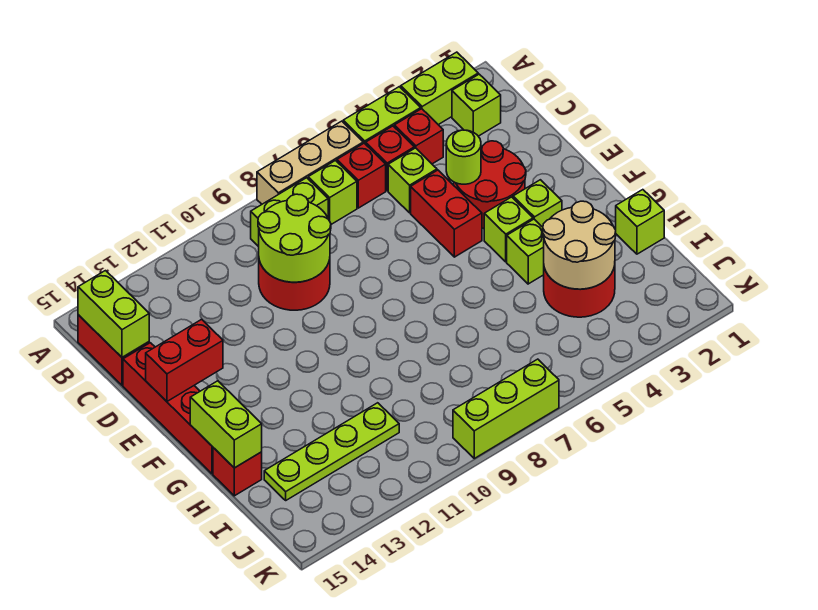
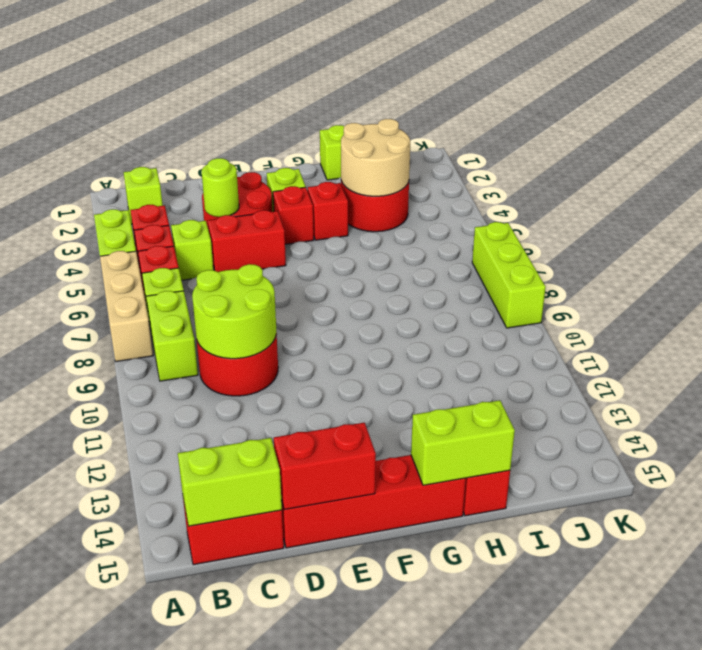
lime brick A2:A3 level 1 -> none
red brick E14:E15 level 2 -> red brick D15:E15 level 2
lime brick F4 level 1 -> red brick F4 level 1
lime brick G4 level 1 -> red brick G4 level 1
lime plate I11:I14 level 1 -> none

